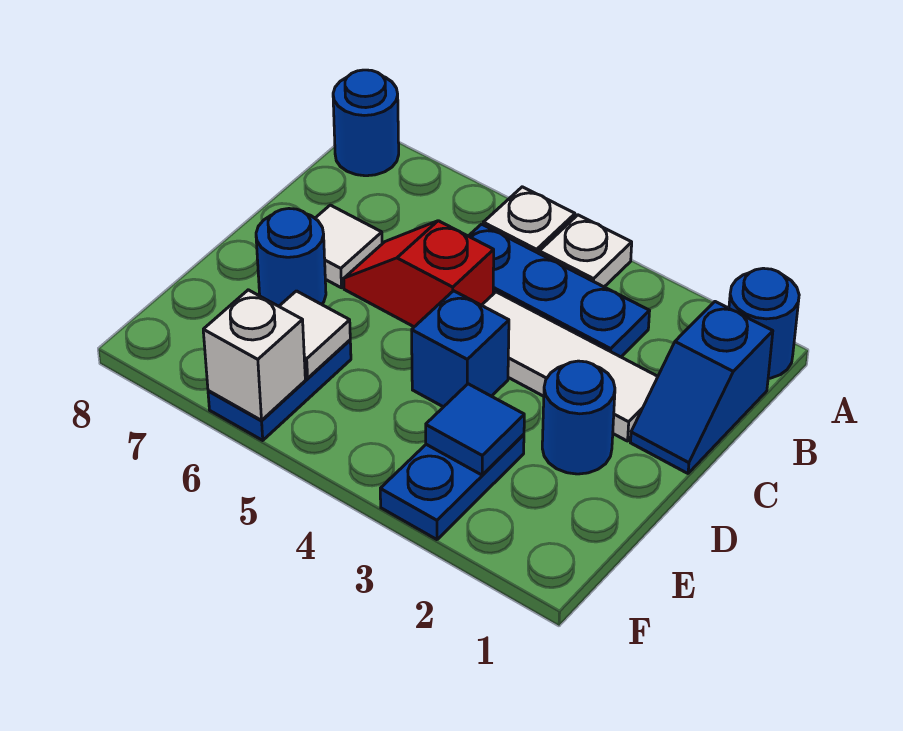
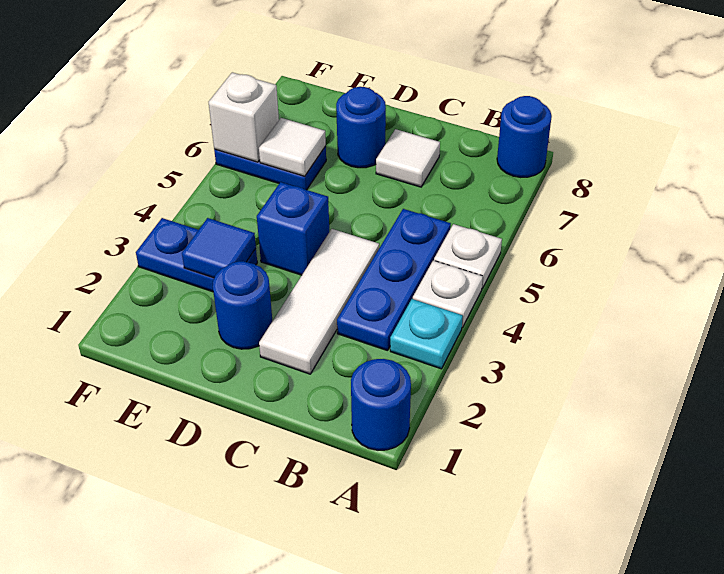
none -> cyan plate A3 level 1
blue slope B1:C1 level 1 top B -> none
red slope C5:C6 level 1 top 5 -> none

